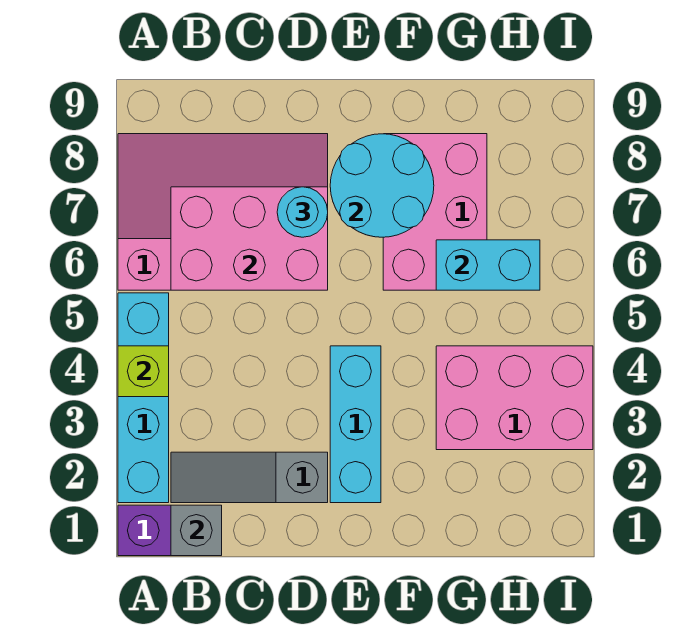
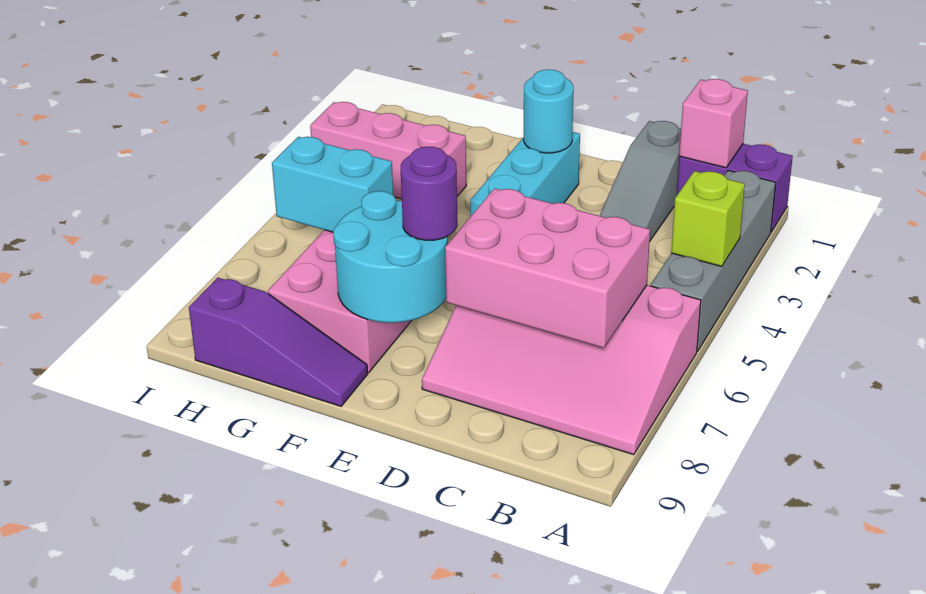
cyan brick A2:A5 level 1 -> grey brick A2:A5 level 1
grey brick B1 level 2 -> pink brick B1 level 2
grey slope B2:D2 level 1 top D -> grey slope C1:C3 level 1 top 1
cyan round brick D7 level 3 -> cyan round brick E2 level 2
none -> purple round brick E7 level 3
none -> purple slope F9:H9 level 1 top H
pink brick G3:I4 level 1 -> pink brick G3:I3 level 1

